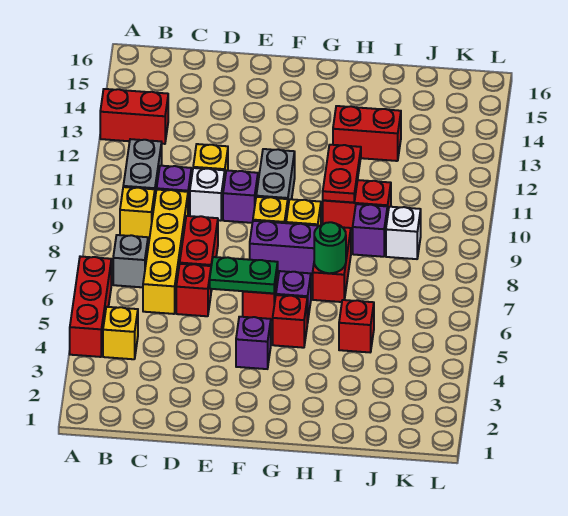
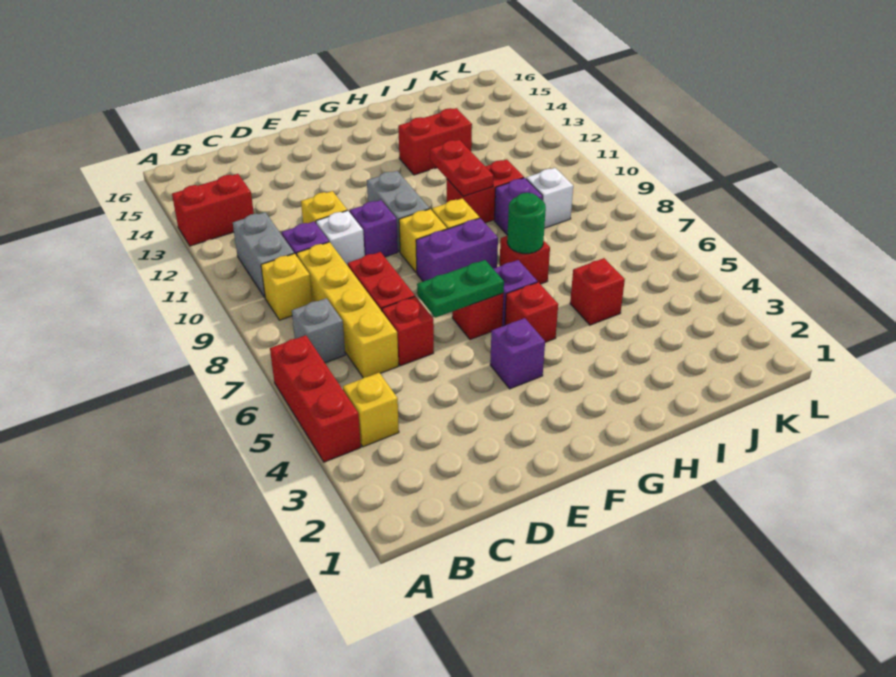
red brick H7:H8 level 1 -> red brick H7 level 1

